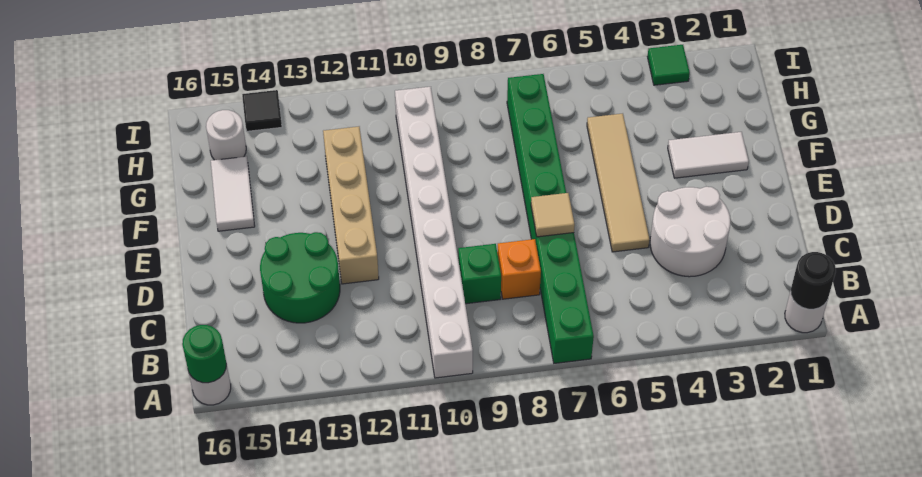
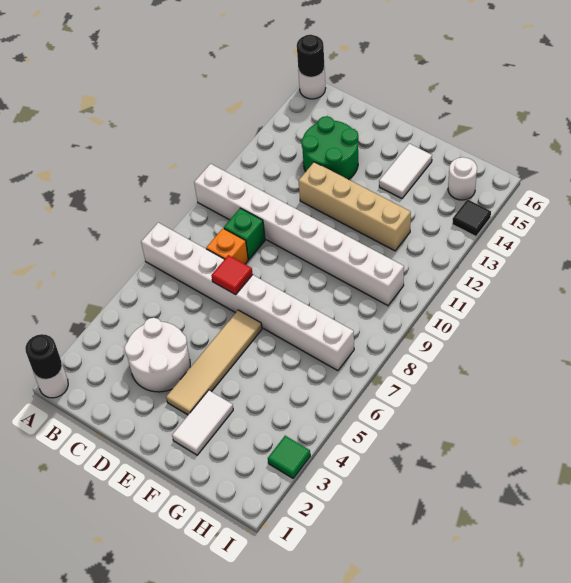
green brick A7:H7 level 1 -> white brick A7:H7 level 1
green round brick A16 level 2 -> black round brick A16 level 2
tan tile D5:G5 level 1 -> tan tile E3:E6 level 1
tan tile D7 level 2 -> red tile D7 level 2
white tile F15:G15 level 1 -> white tile F14:F15 level 1

